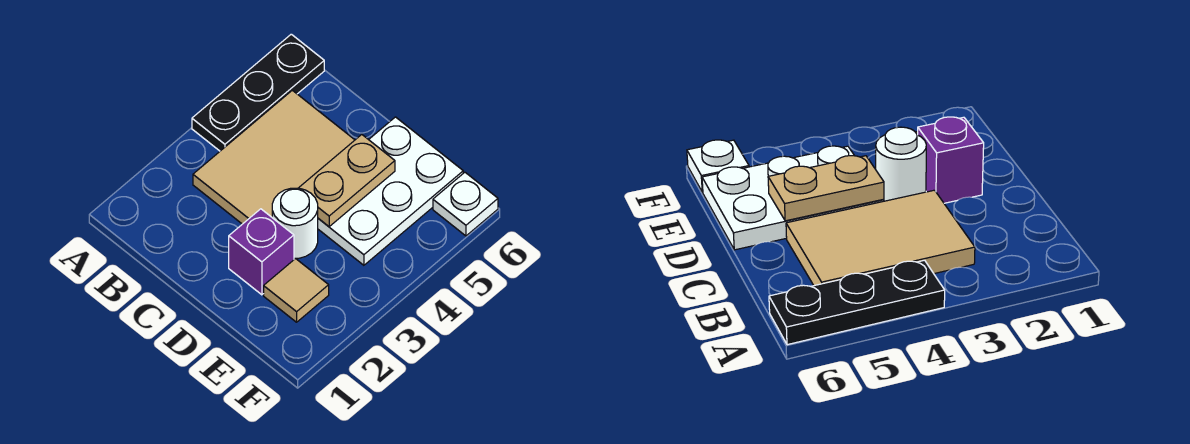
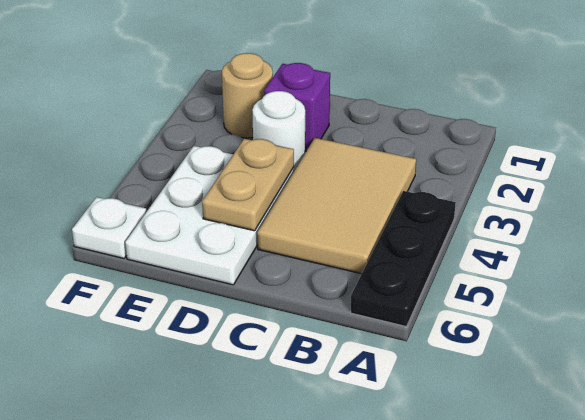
tan tile E2 level 1 -> tan round brick E2 level 1

